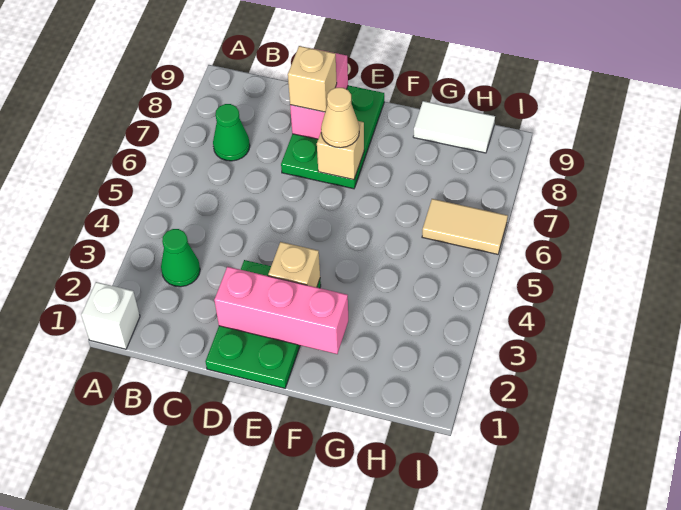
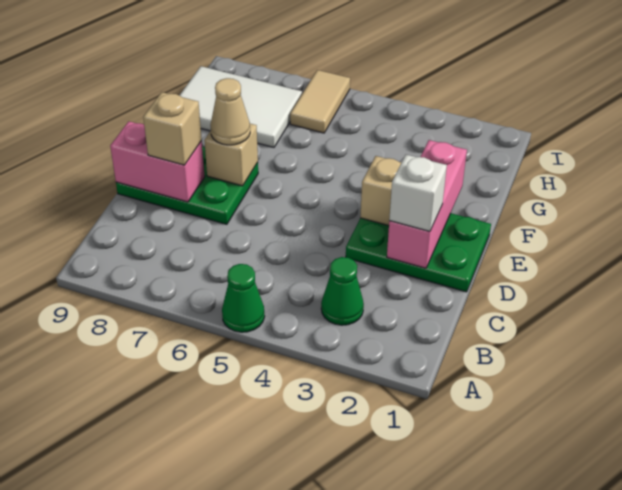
white brick A1 level 1 -> white brick D2 level 3
green cone B7 level 1 -> green cone A5 level 1
white tile G9:H9 level 1 -> white tile G7:H9 level 1

